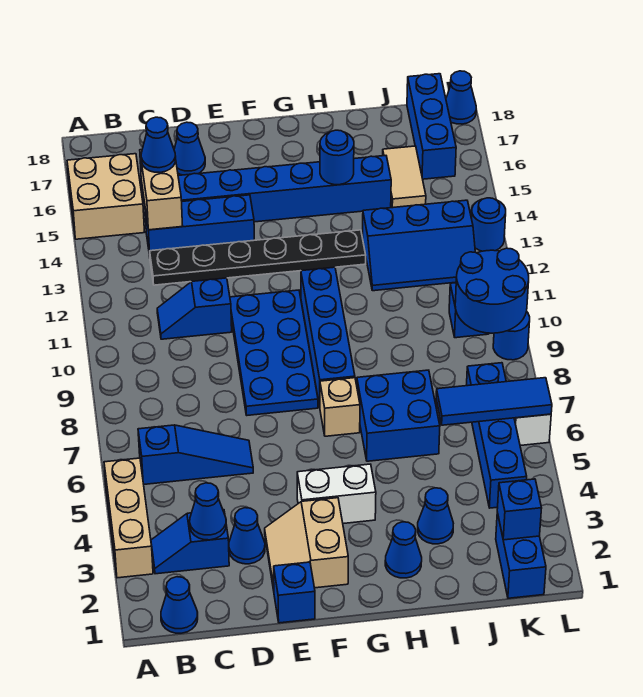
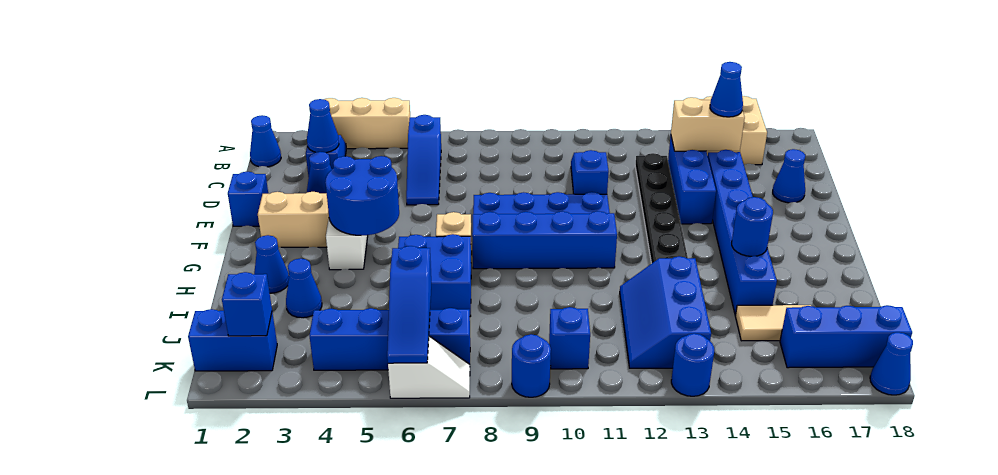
blue tile J6:L6 level 2 -> blue slope J6:L6 level 2 top J
blue round brick K9:L10 level 2 -> blue round brick F4:G5 level 2

